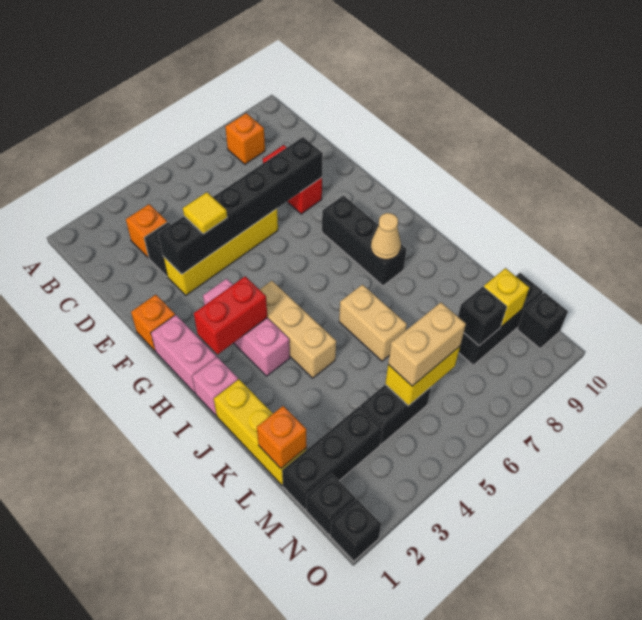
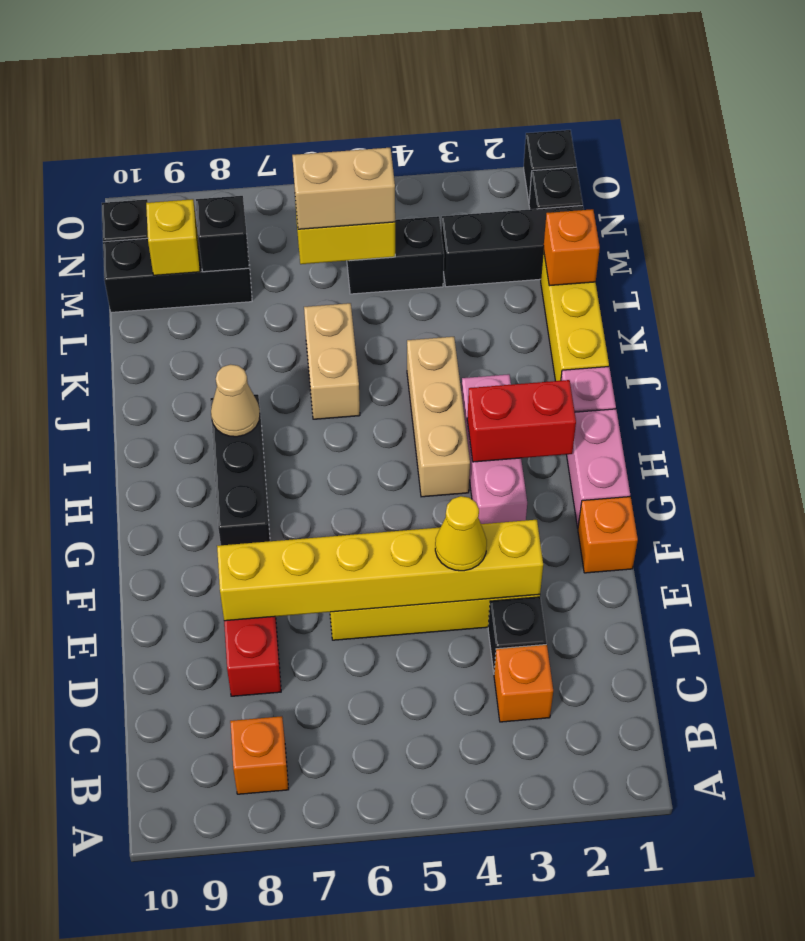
black brick E3:E8 level 2 -> yellow brick E3:E8 level 2
yellow tile E4 level 3 -> yellow cone E4 level 3

